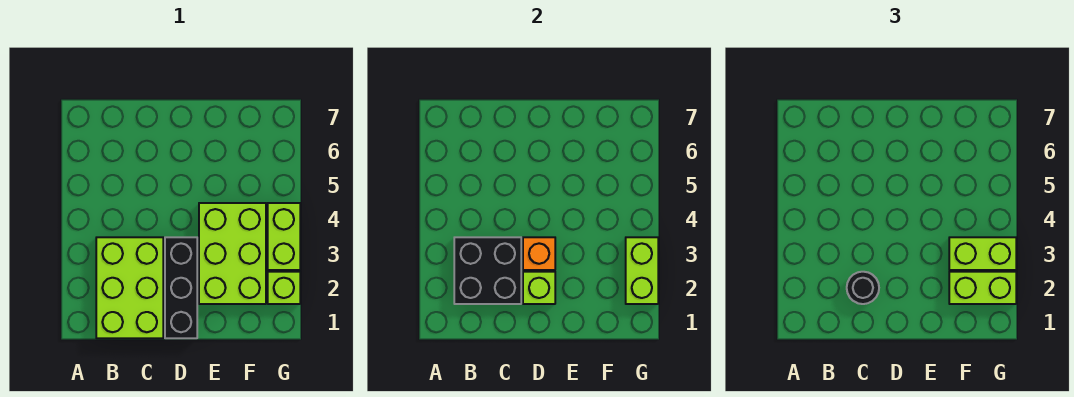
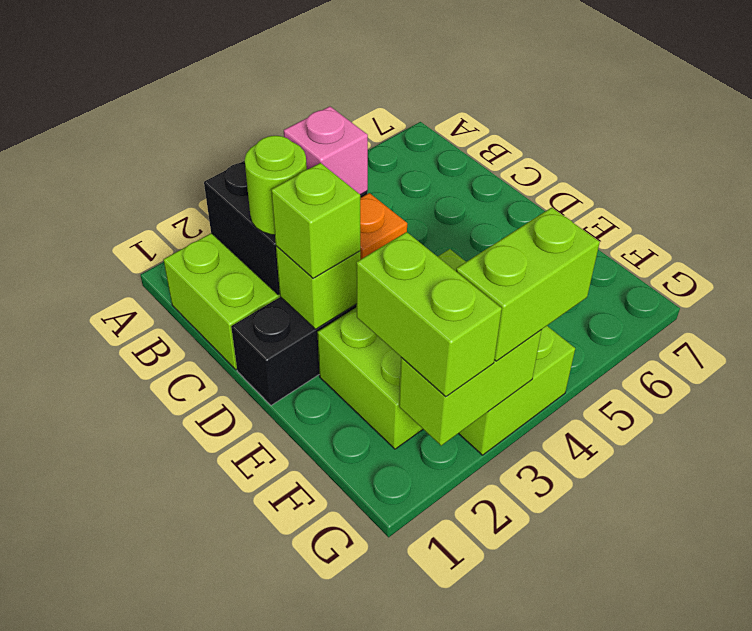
black round brick C2 level 3 -> lime round brick C2 level 3
none -> pink brick C3 level 3
lime brick F3:G3 level 3 -> lime brick G3:G4 level 3
lime brick G2 level 1 -> lime brick D2 level 3

